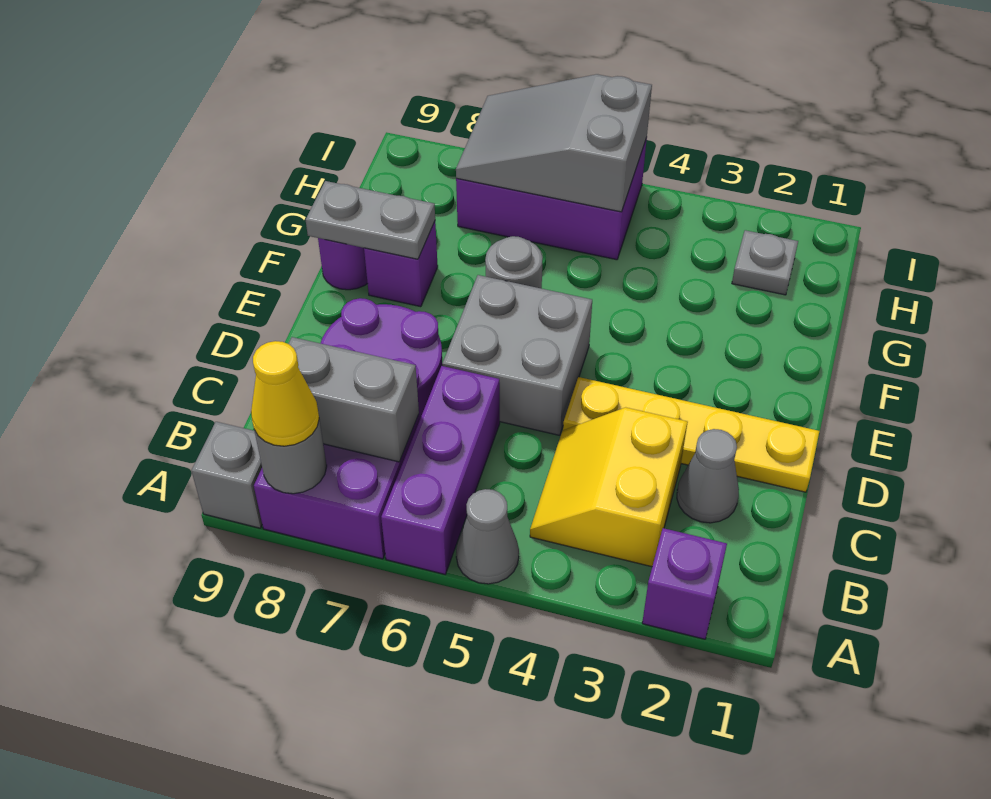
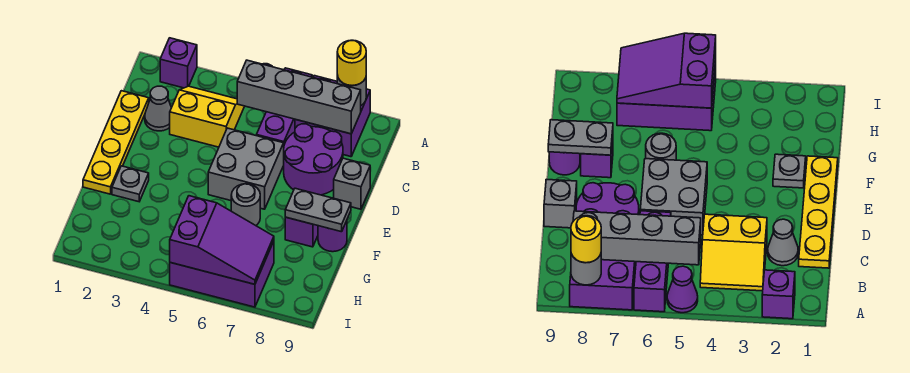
grey cone A5 level 1 -> purple cone A5 level 1
yellow cone A8 level 3 -> yellow round brick A8 level 3
grey brick A9 level 1 -> grey brick D9 level 1
yellow slope B3:C4 level 1 top 3 -> yellow slope B3:C4 level 1 top C
grey brick B7:B8 level 2 -> grey brick B5:B8 level 2
yellow plate D1:D4 level 1 -> yellow plate C1:F1 level 1
grey plate H2 level 1 -> grey plate F2 level 1
grey slope H5:I7 level 2 top 5 -> purple slope H5:I7 level 2 top 5

